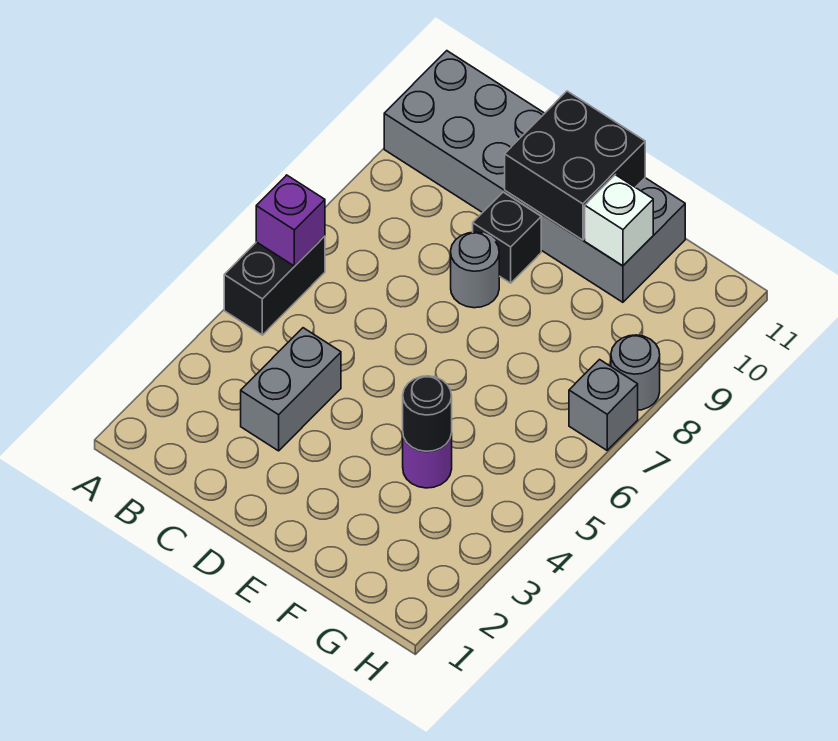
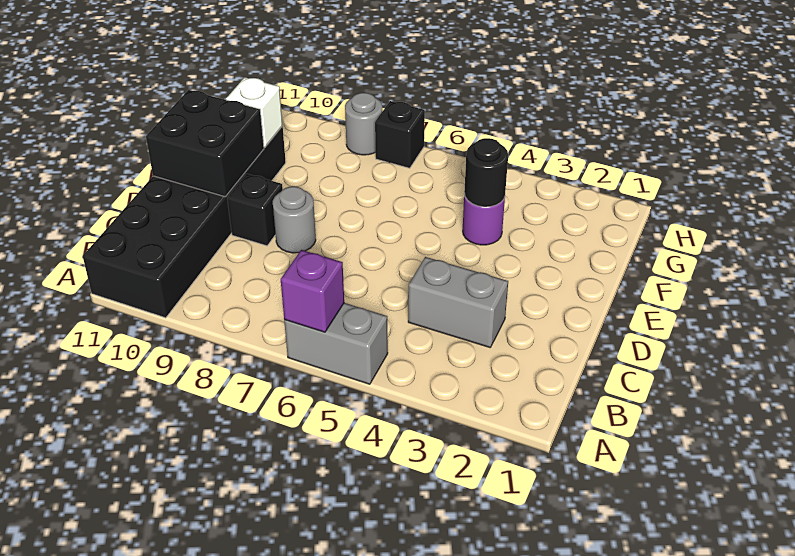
black brick A5:A6 level 1 -> grey brick A5:A6 level 1
grey brick A10:F11 level 1 -> black brick A10:F11 level 1
grey brick H7 level 1 -> black brick H7 level 1

